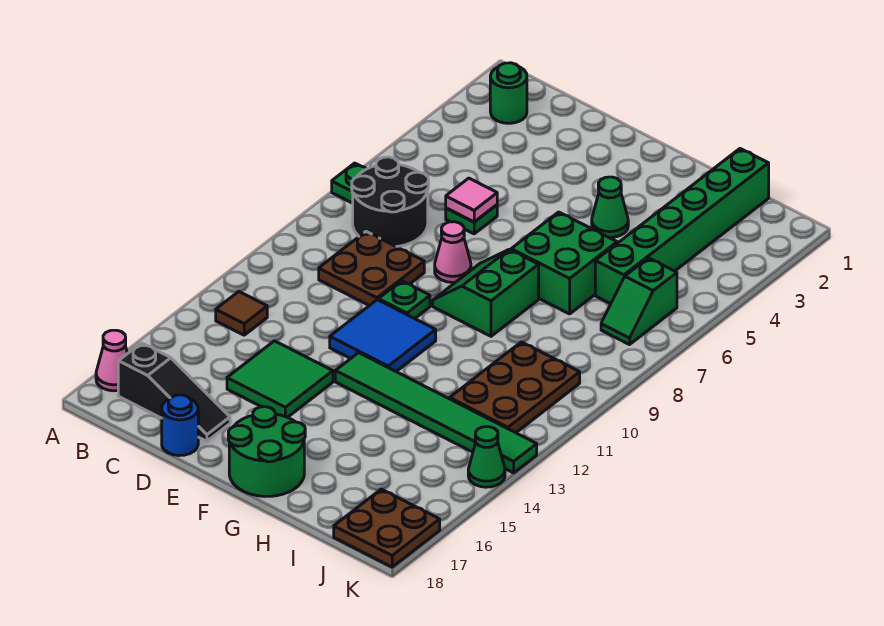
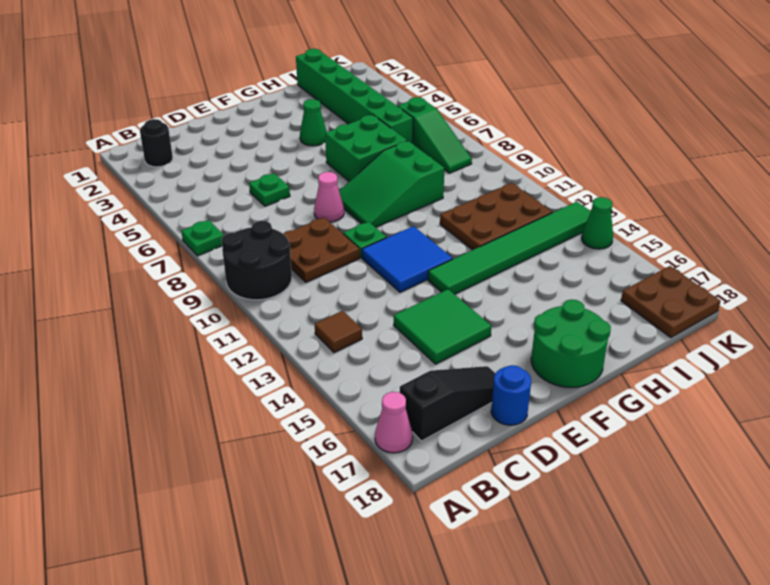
green round brick B2 level 1 -> black round brick B2 level 1
black round brick B7:C8 level 1 -> black round brick A9:B10 level 1
pink tile D6 level 2 -> none
green slope F8:G9 level 1 top G -> green slope F8:H9 level 1 top H
brown plate I10:J12 level 1 -> brown plate H11:J12 level 1
green slope J6:J7 level 1 top 6 -> green slope J6:J8 level 1 top 6

